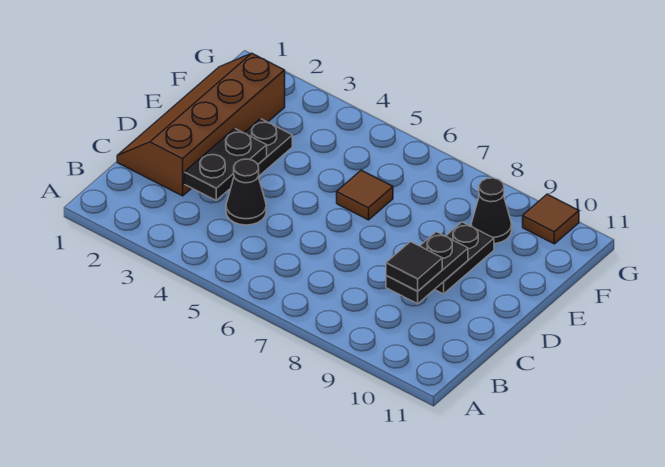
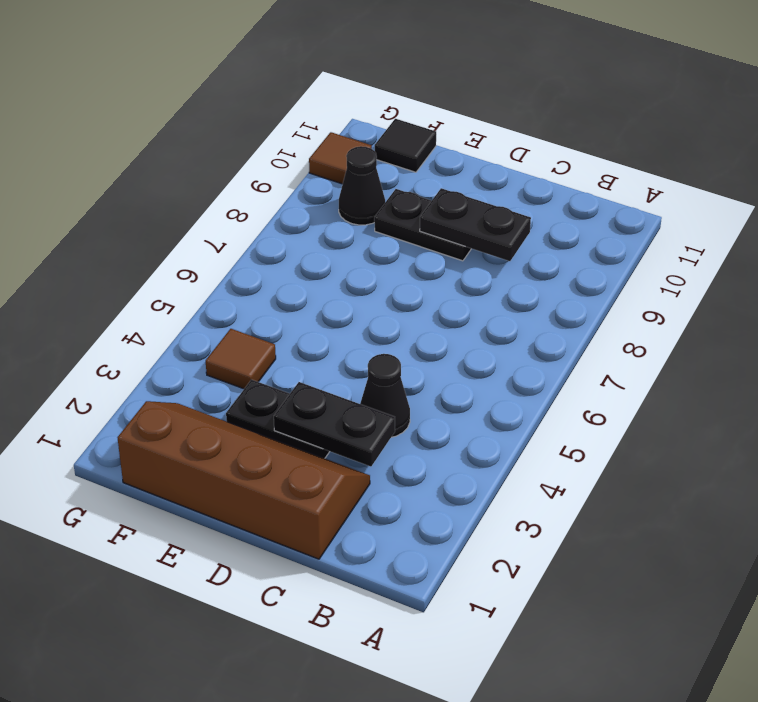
brown slope C1:F2 level 1 top 2 -> brown slope C1:F2 level 1 top 1
black tile C9 level 3 -> black tile F11 level 1
brown tile E6 level 1 -> brown tile F4 level 1

